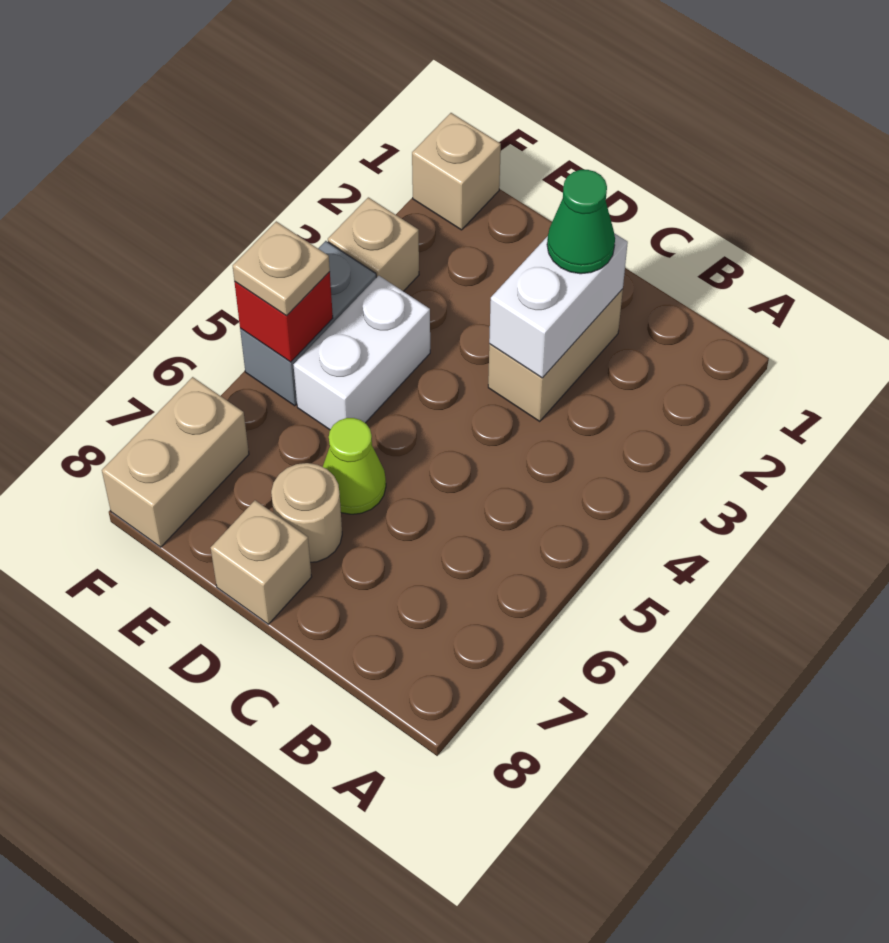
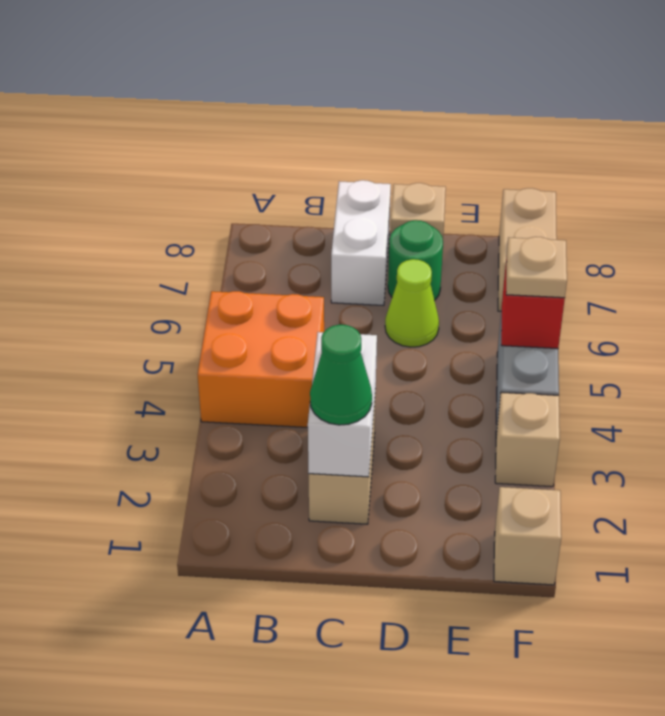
none -> orange brick A4:B5 level 1
tan round brick D7 level 1 -> green round brick D7 level 1
white brick E4:E5 level 1 -> white brick C7:C8 level 1

